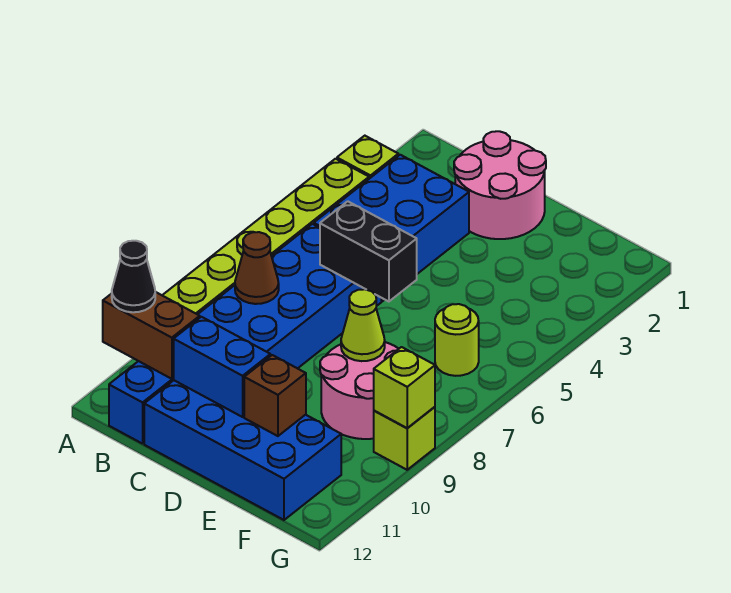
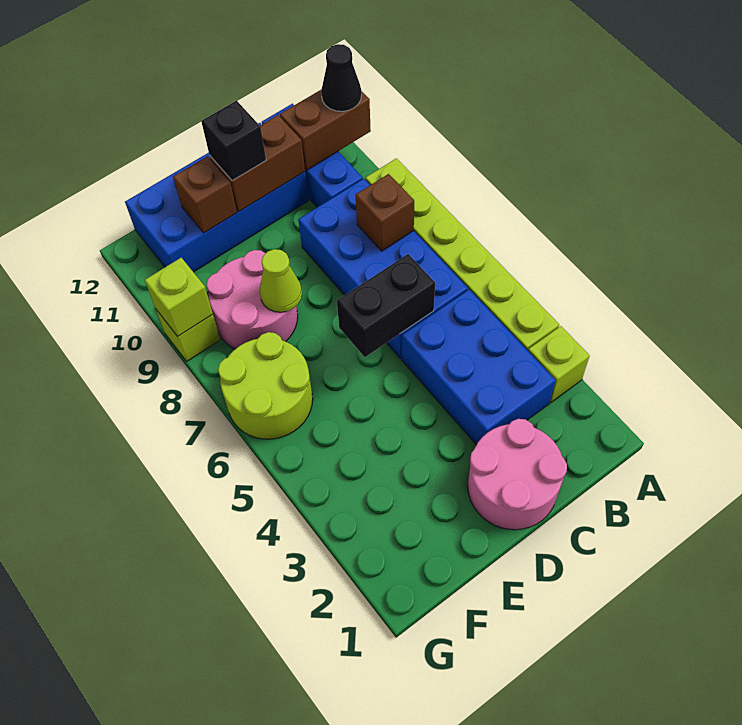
brown cone B8 level 2 -> brown brick B8 level 2
blue brick C11:D11 level 2 -> brown brick C11:D11 level 2
none -> black brick D11 level 3
lime round brick F6 level 1 -> lime round brick F6:G7 level 1

